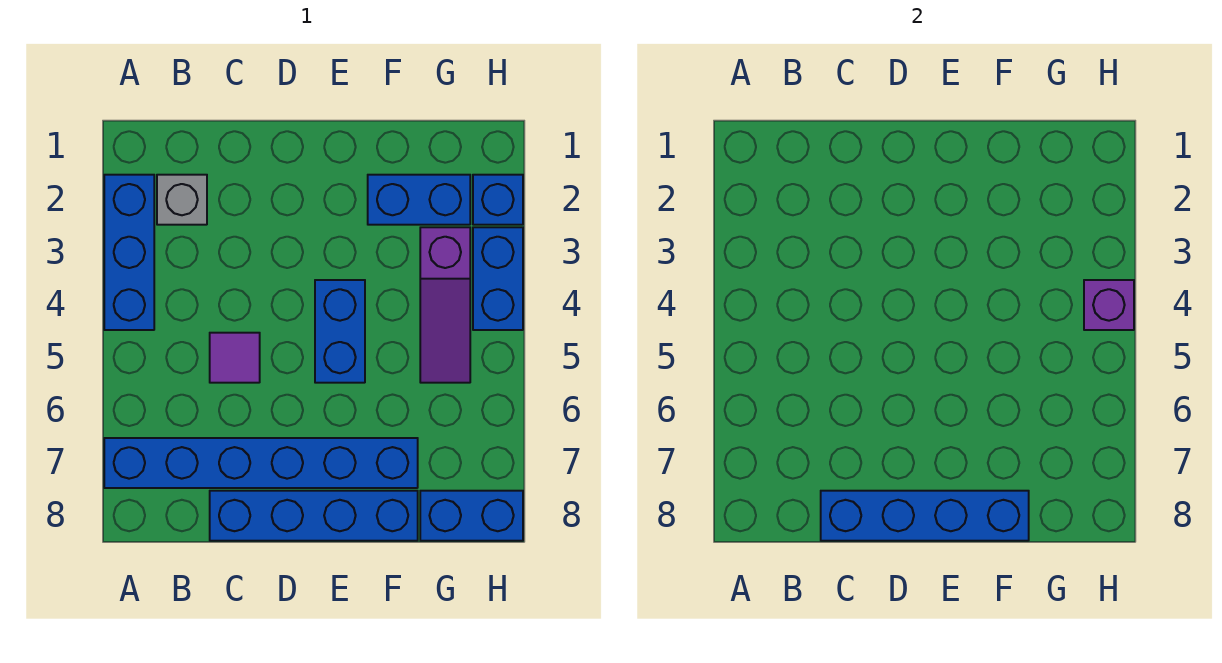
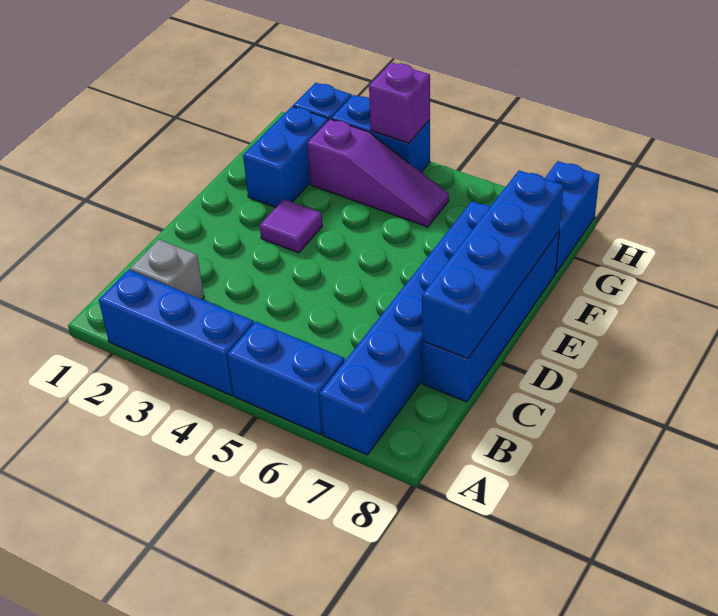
purple tile C5 level 1 -> purple tile E3 level 1
blue brick E4:E5 level 1 -> blue brick A5:A6 level 1

